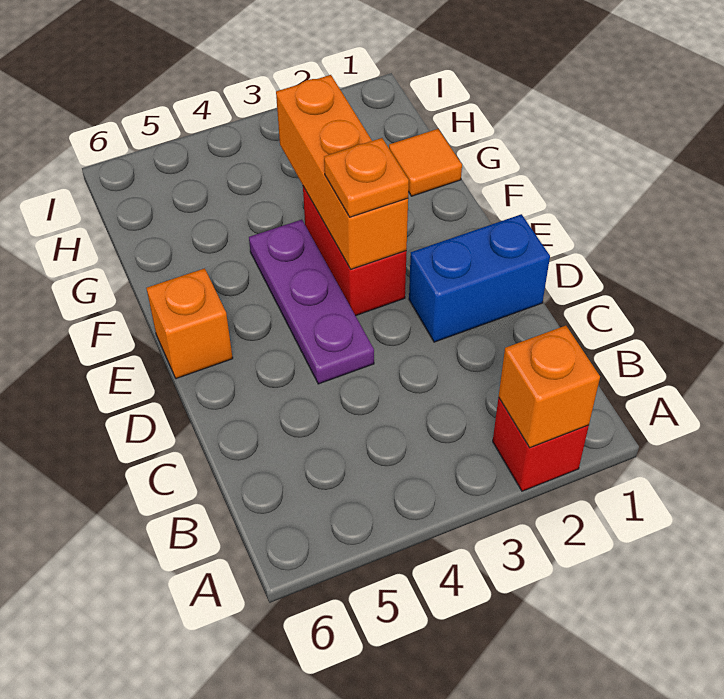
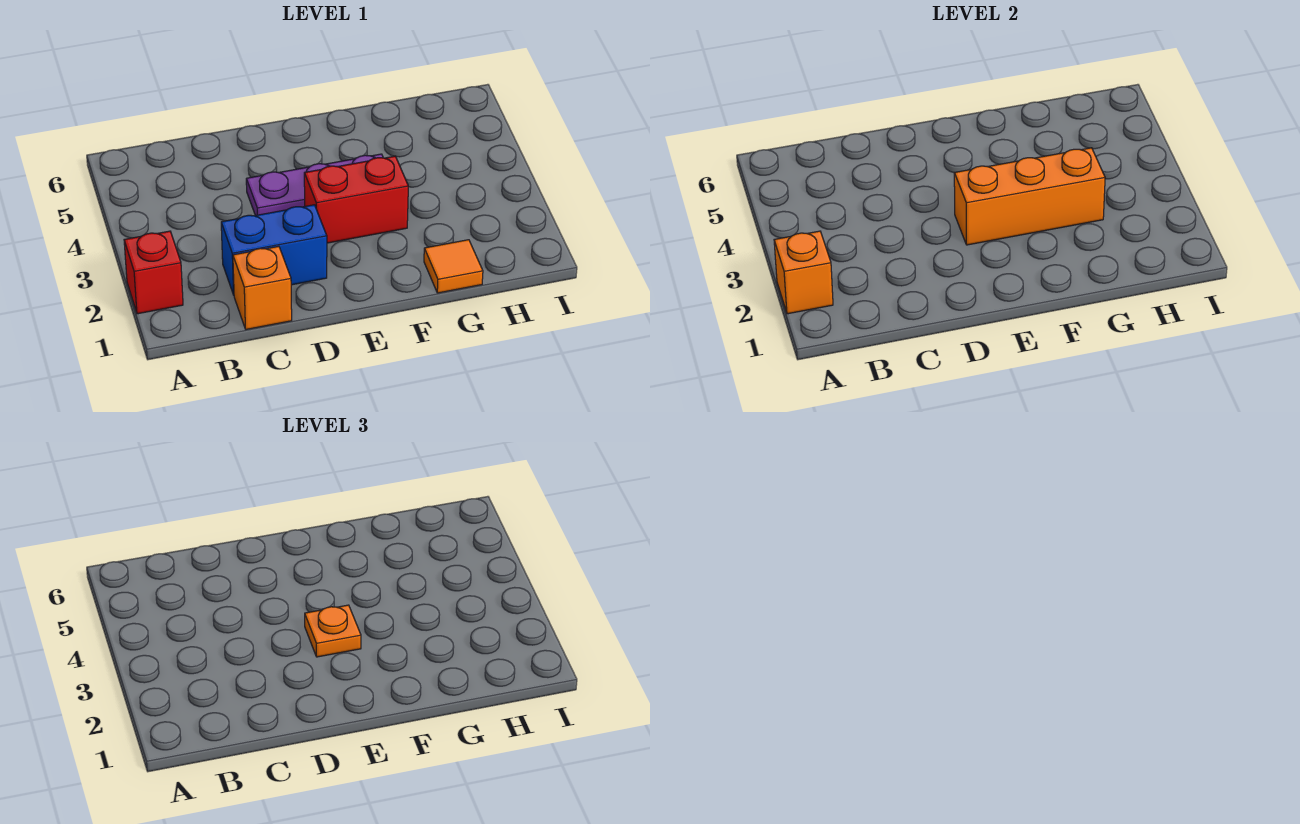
blue brick D1:D2 level 1 -> blue brick C2:D2 level 1
orange brick E6 level 1 -> orange brick C1 level 1

